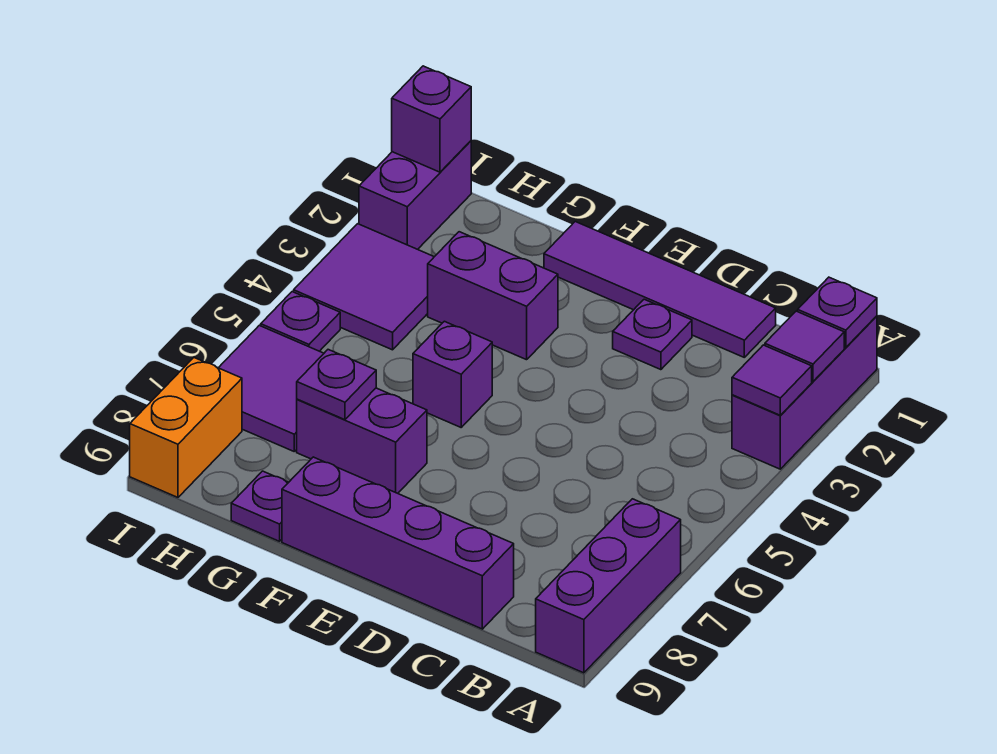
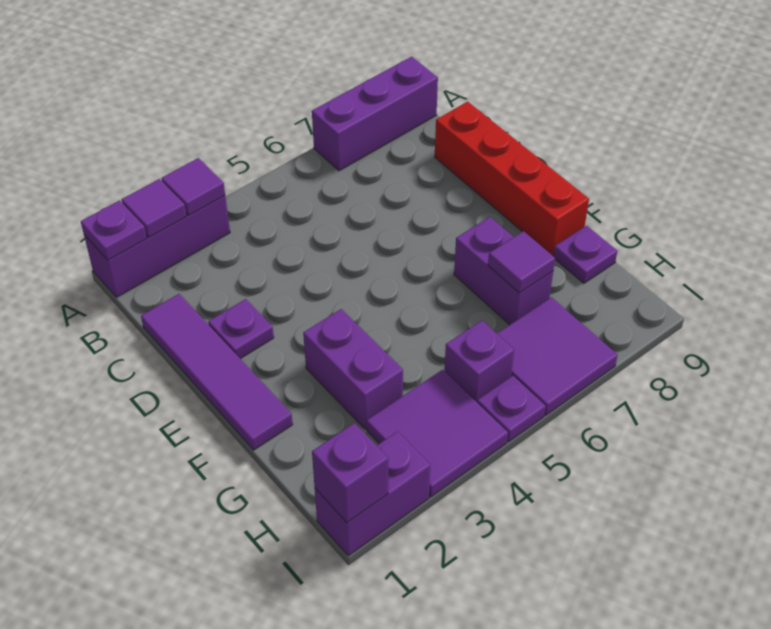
purple brick C9:F9 level 1 -> red brick C9:F9 level 1
purple brick F5 level 1 -> purple brick H5 level 1
purple plate G7 level 2 -> purple tile G7 level 2
orange brick I8:I9 level 1 -> none

